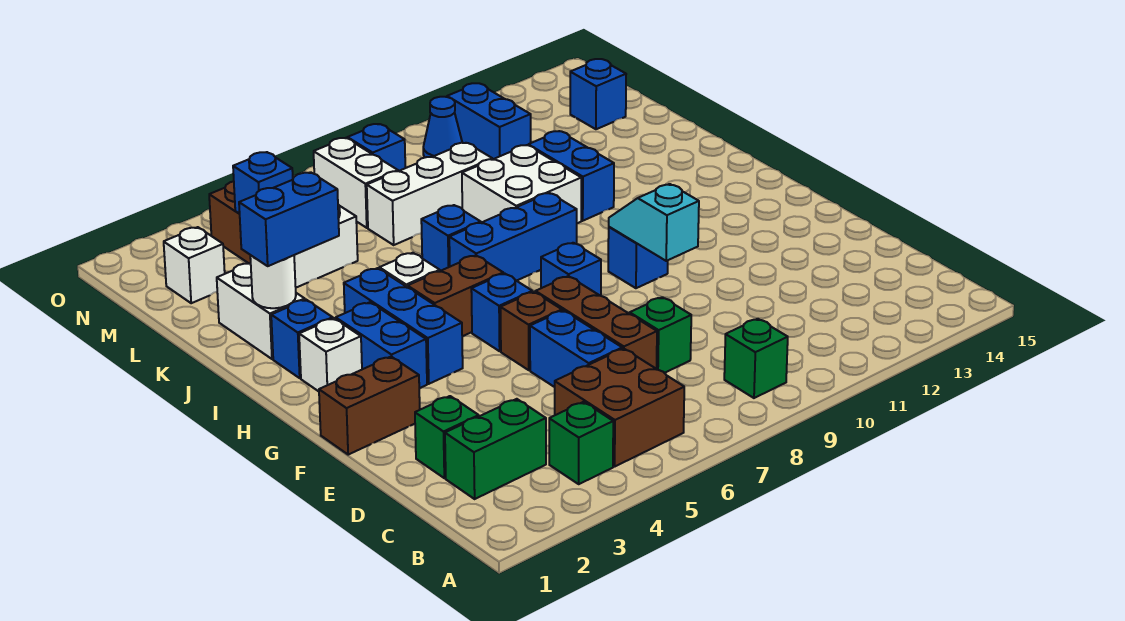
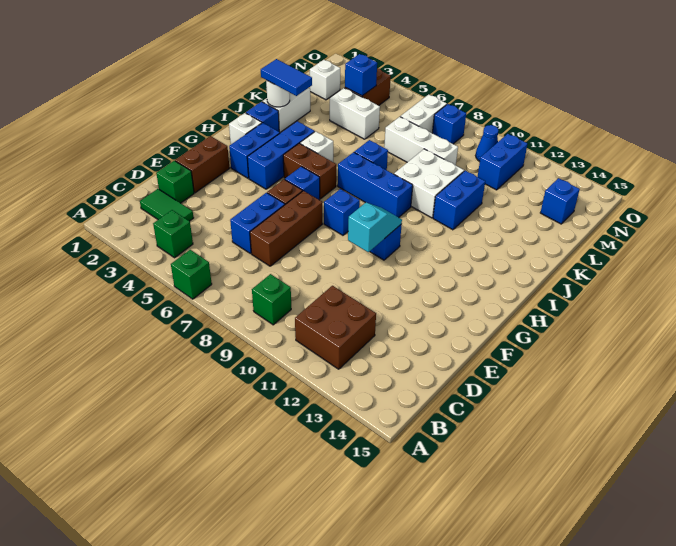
brown brick B5:C6 level 1 -> brown brick B11:C12 level 1
green brick C2:C3 level 1 -> green tile C2:C3 level 1
green brick D8 level 1 -> green brick A6 level 1
brown brick F1:F2 level 1 -> brown brick E2:F2 level 1
blue brick J2:J3 level 3 -> blue tile J2:J3 level 3

